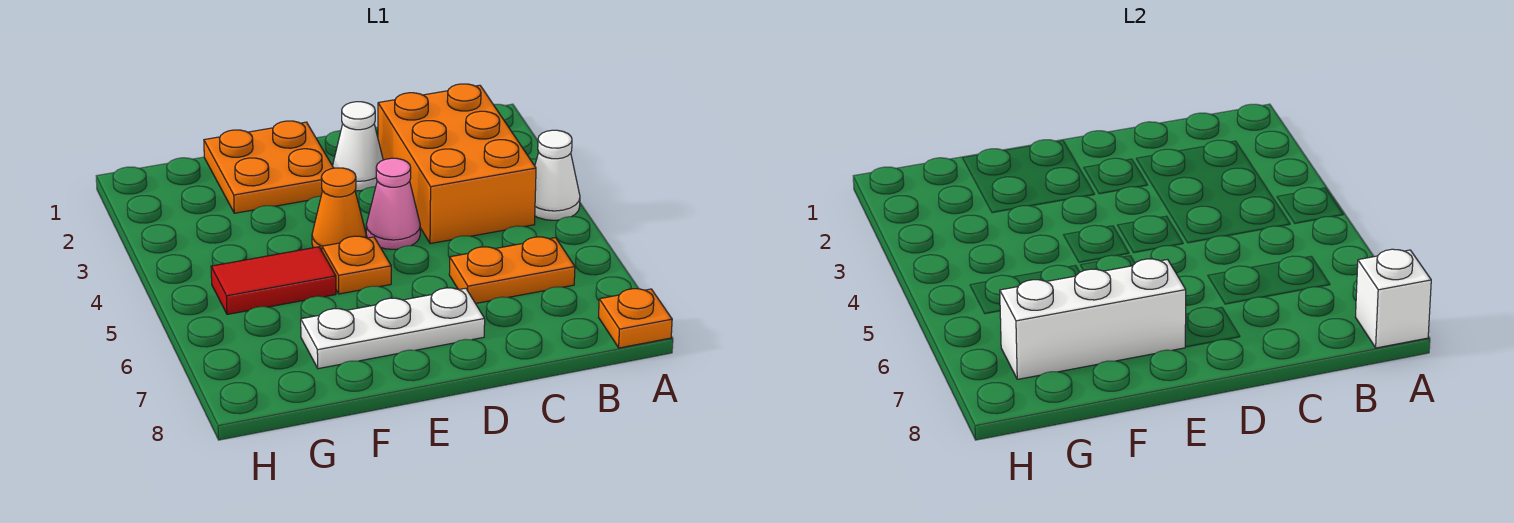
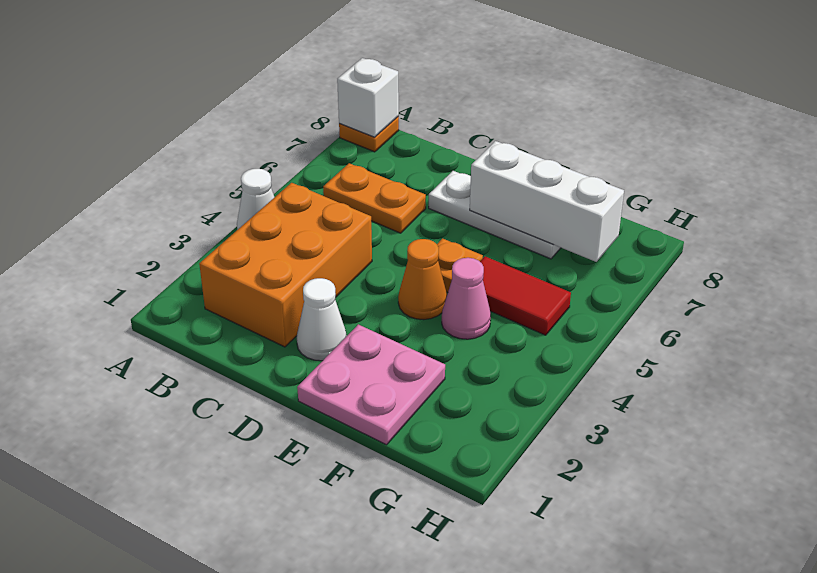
pink cone D4 level 1 -> pink cone F4 level 1
orange plate E1:F2 level 1 -> pink plate E1:F2 level 1

